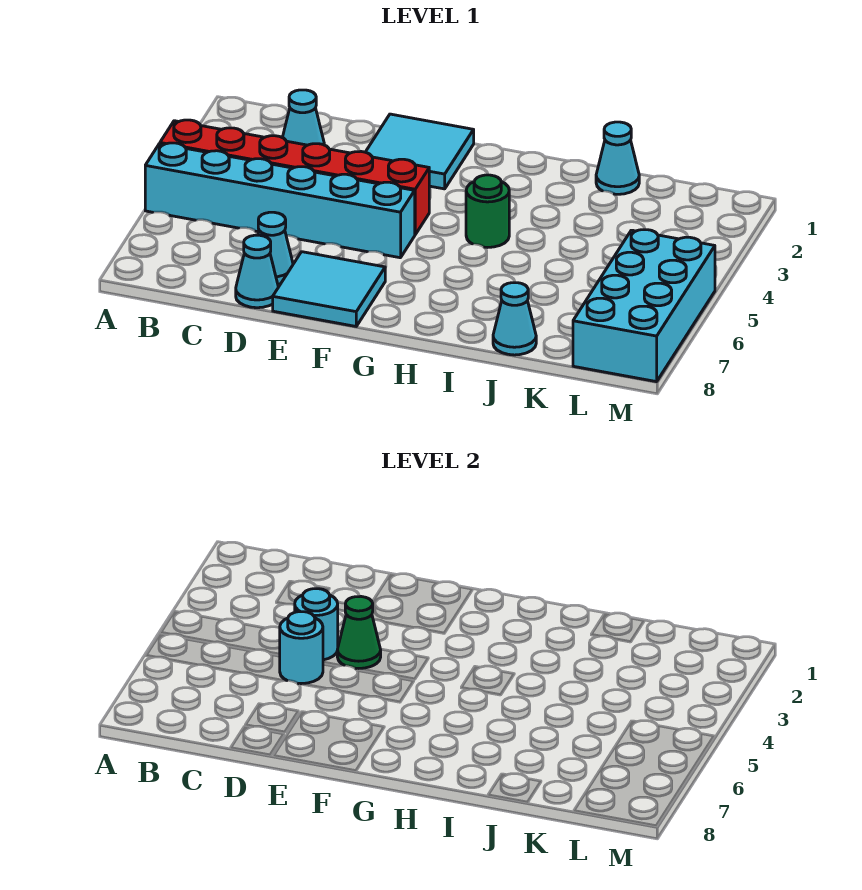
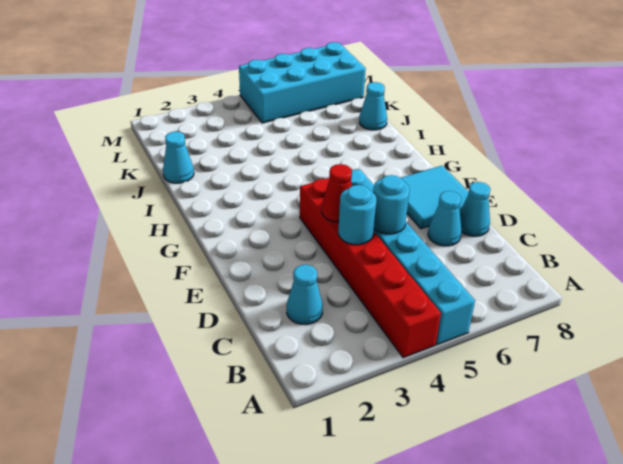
cyan tile E1:F2 level 1 -> none
green cone E4 level 2 -> red cone E4 level 2
green round brick H4 level 1 -> none

